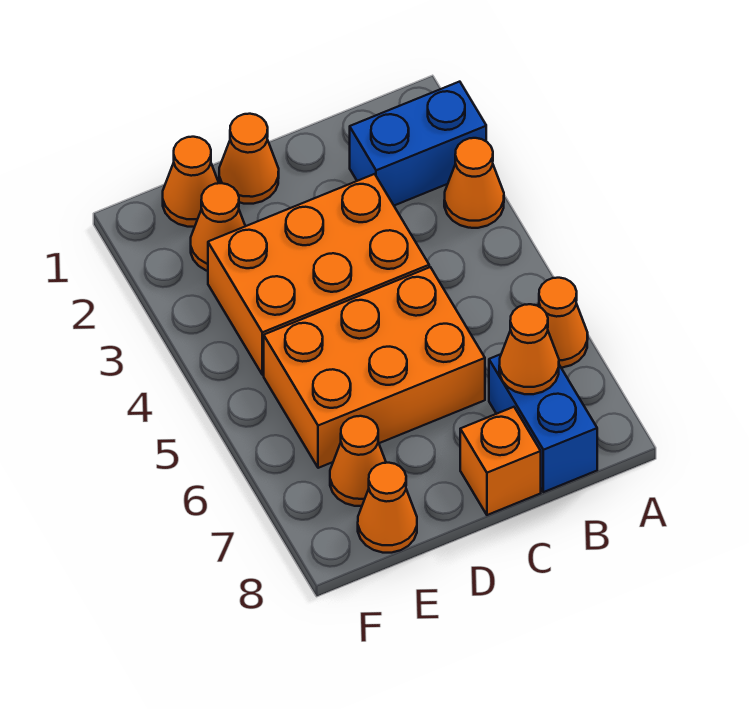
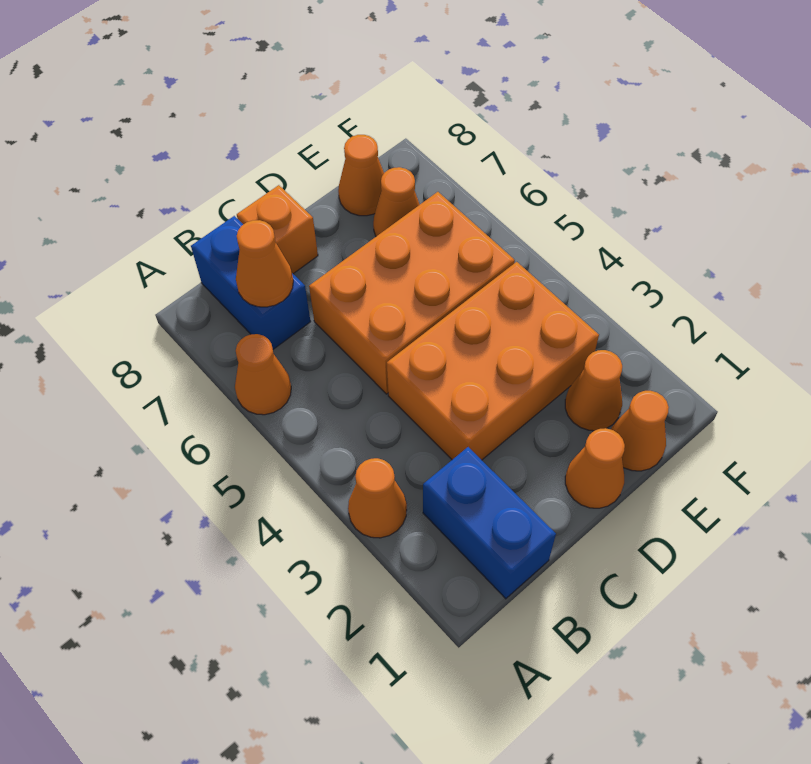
blue brick A2:B2 level 1 -> blue brick B1:B2 level 1

